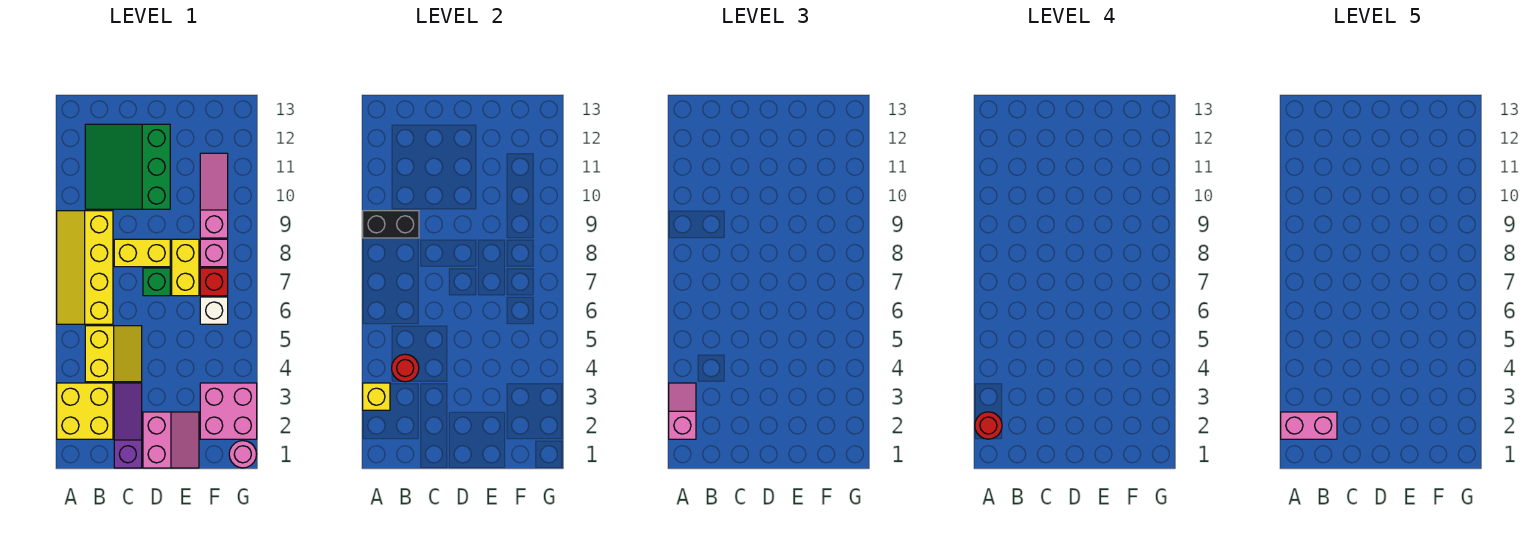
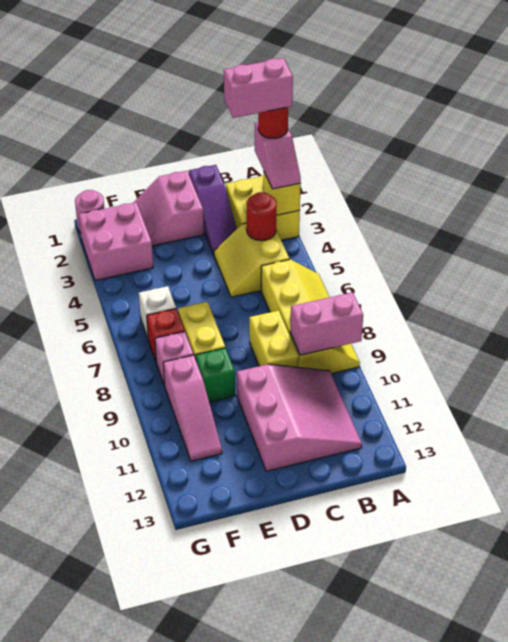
black brick A9:B9 level 2 -> pink brick A9:B9 level 2
green slope B10:D12 level 1 top D -> pink slope B10:D12 level 1 top D
yellow brick C8:D8 level 1 -> yellow brick C8:C9 level 1
green brick D7 level 1 -> green brick E9 level 1

